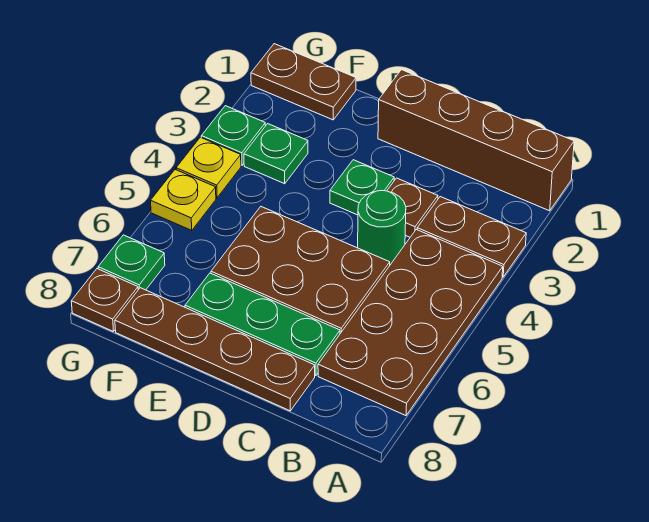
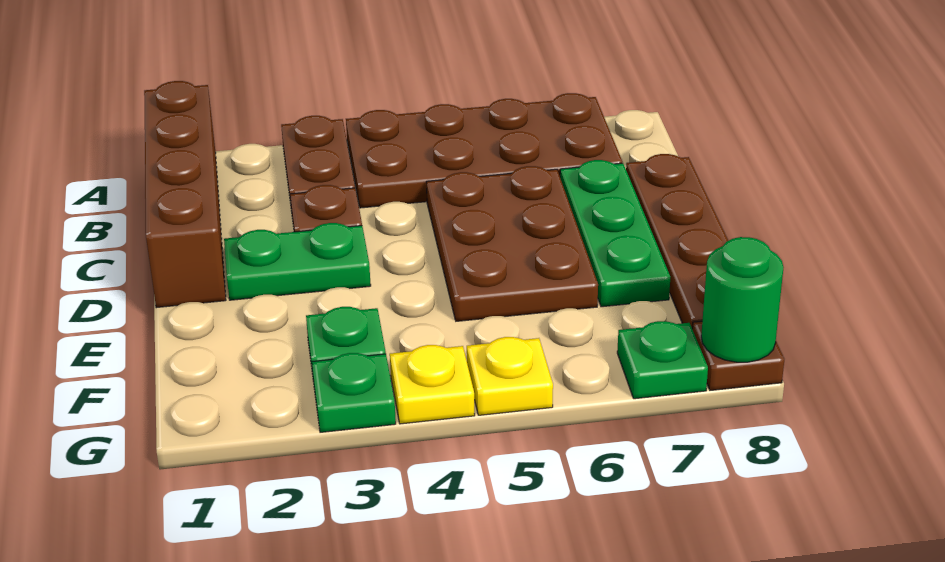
green round brick C4 level 1 -> green round brick G8 level 2
green plate D3 level 1 -> green plate D2:D3 level 1
brown plate F1:G1 level 1 -> none

